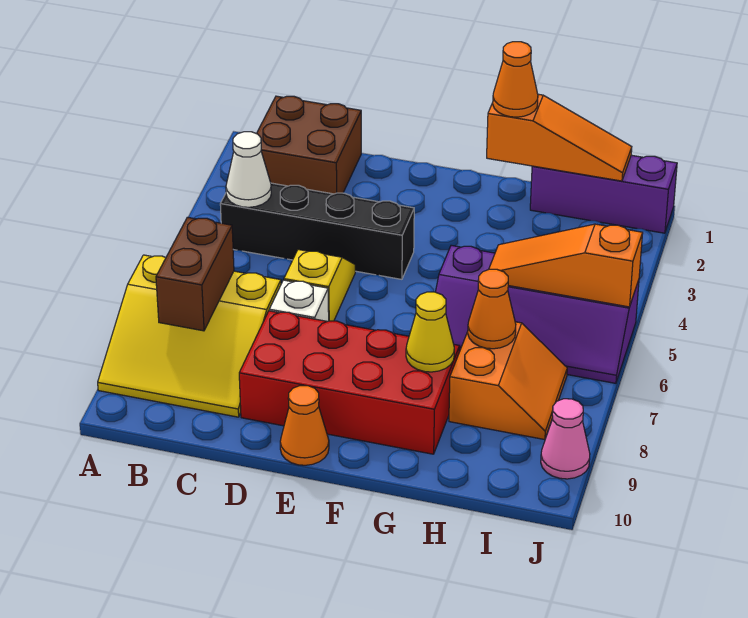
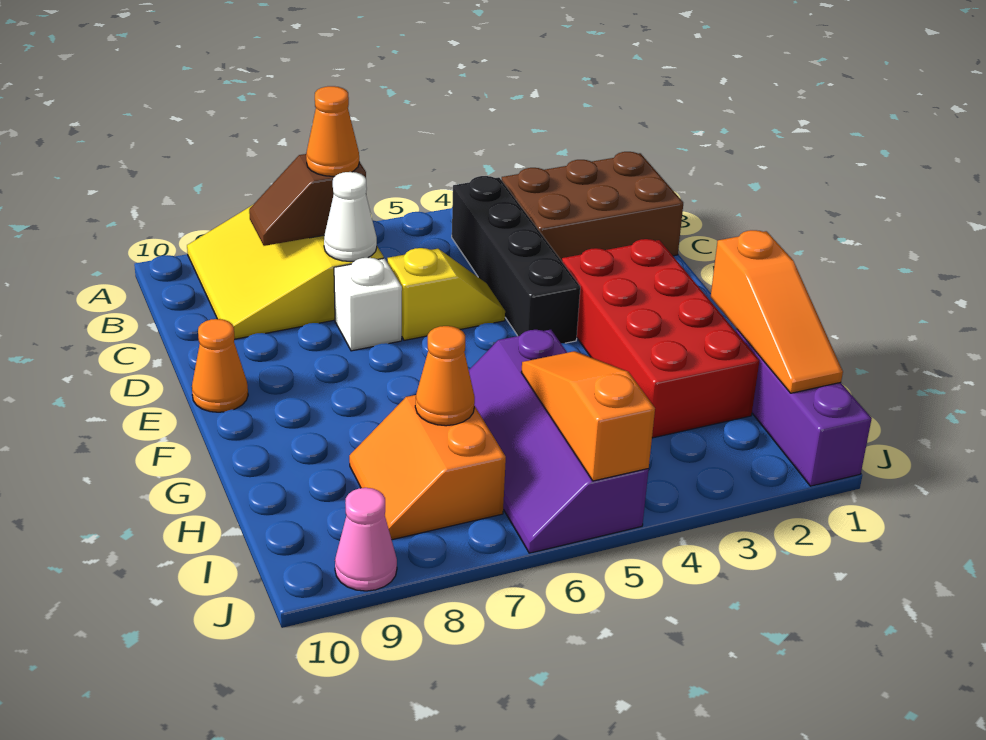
brown brick B1:C2 level 1 -> brown brick B1:C3 level 1
white cone B4 level 2 -> white cone C7 level 2
brown brick B7:B8 level 2 -> brown slope B7:B8 level 2 top 7
red brick D8:G9 level 1 -> red brick E2:H3 level 1
orange cone G1 level 3 -> orange cone B7 level 3
yellow cone G8 level 2 -> none
orange slope H7:I8 level 1 top H -> orange slope H7:I8 level 1 top 7

